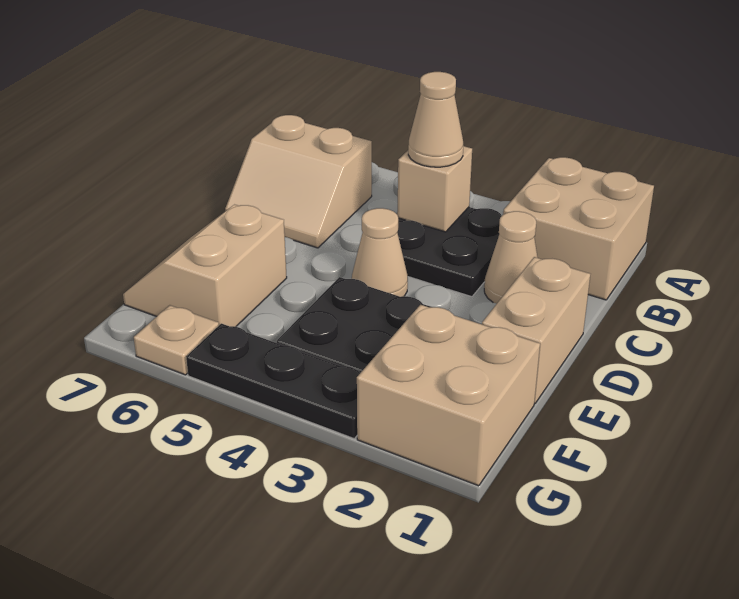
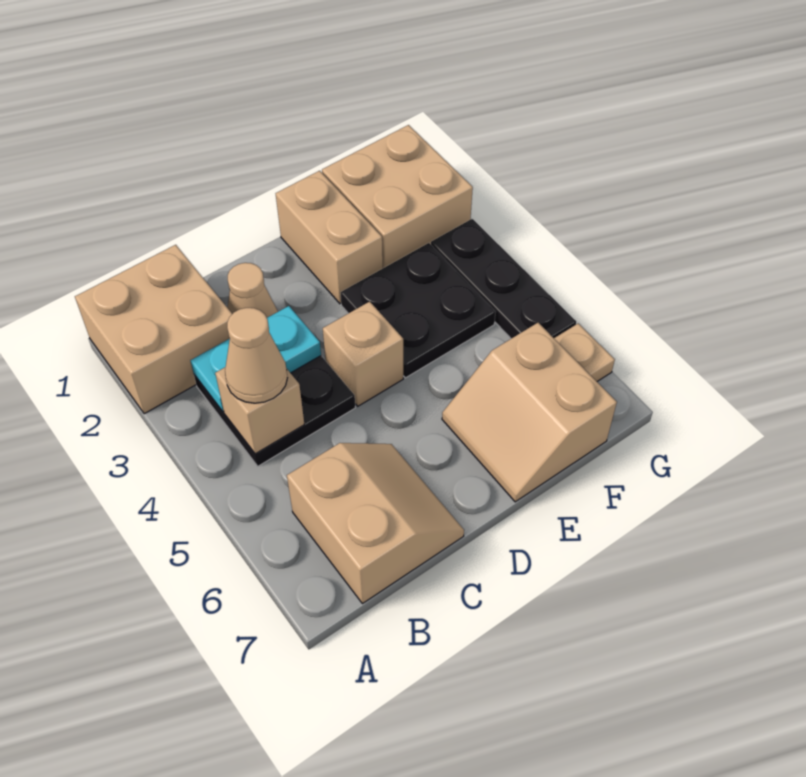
none -> cyan plate B3:C3 level 2
tan brick D1:E1 level 1 -> tan brick E1:E2 level 1
tan cone D4 level 1 -> tan brick D4 level 1
tan slope E6:F7 level 1 top 6 -> tan slope E6:F7 level 1 top F

